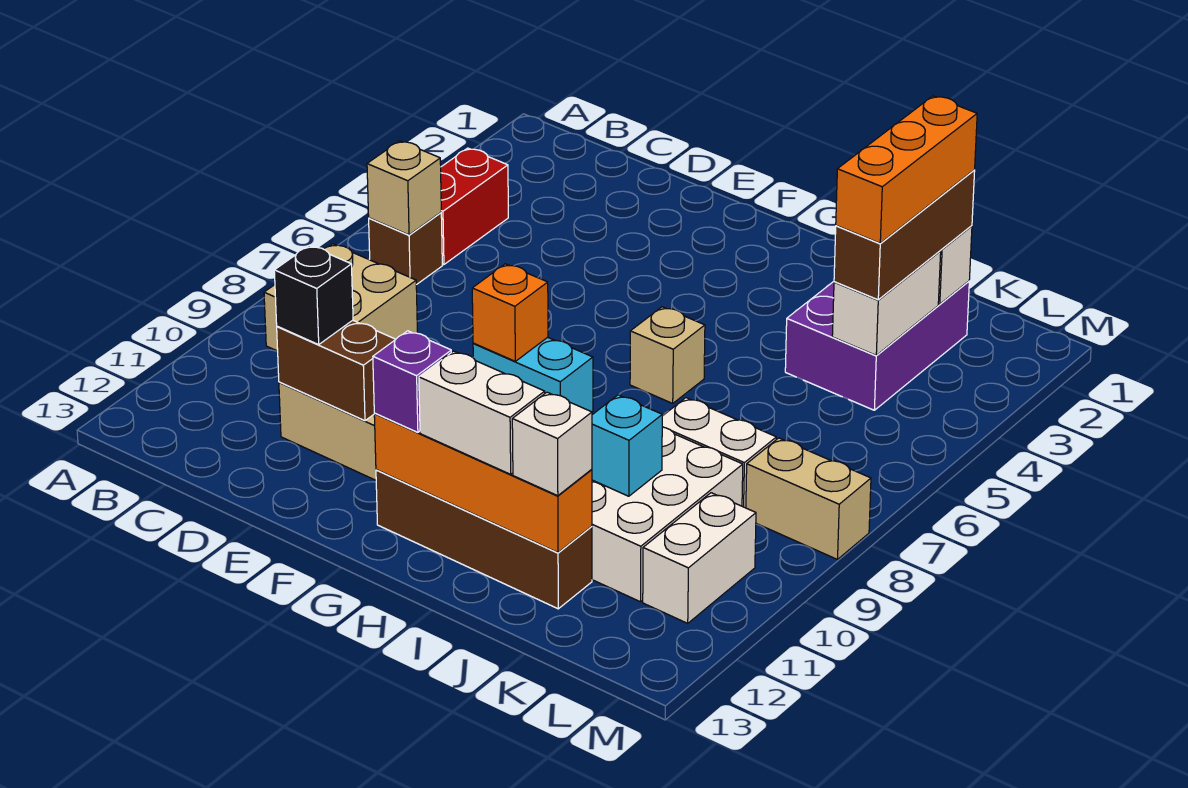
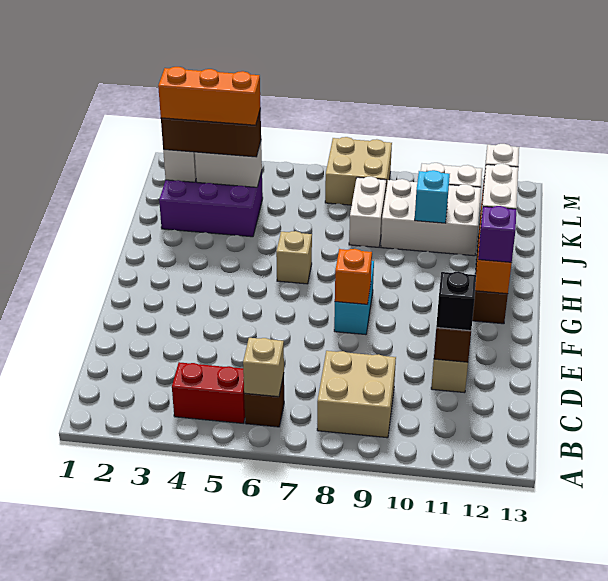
tan brick L8:M8 level 1 -> tan brick L7:M8 level 1

